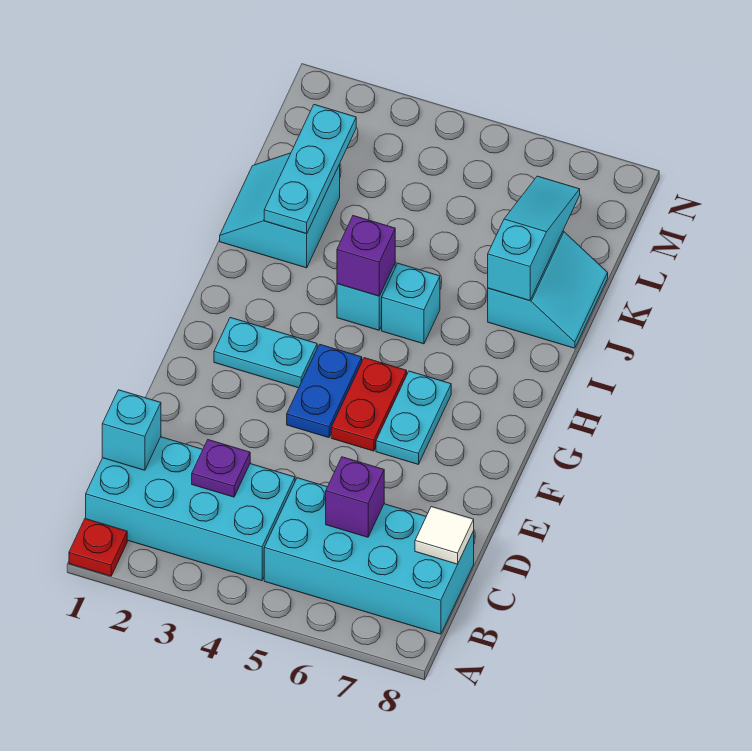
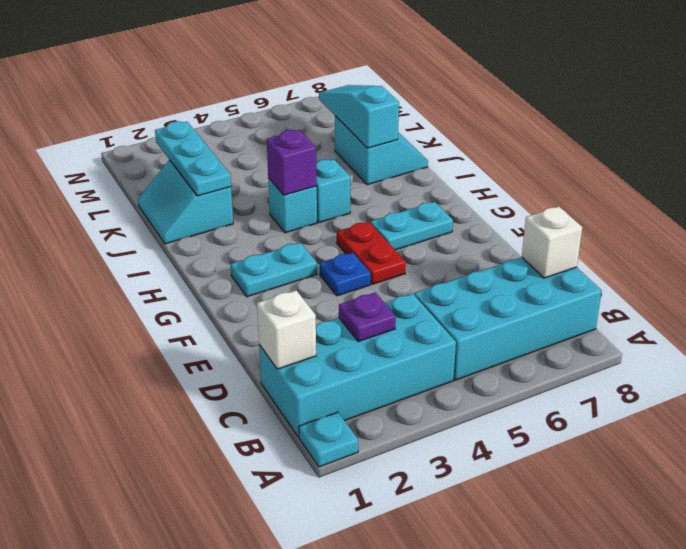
red plate A1 level 1 -> cyan plate A1 level 1
cyan brick C1 level 2 -> white brick C1 level 2
purple brick C6 level 2 -> none
white tile C8 level 2 -> white brick C8 level 2
blue plate F4:G4 level 1 -> blue plate F4 level 1
cyan plate F6:G6 level 1 -> cyan plate G6:G7 level 1

